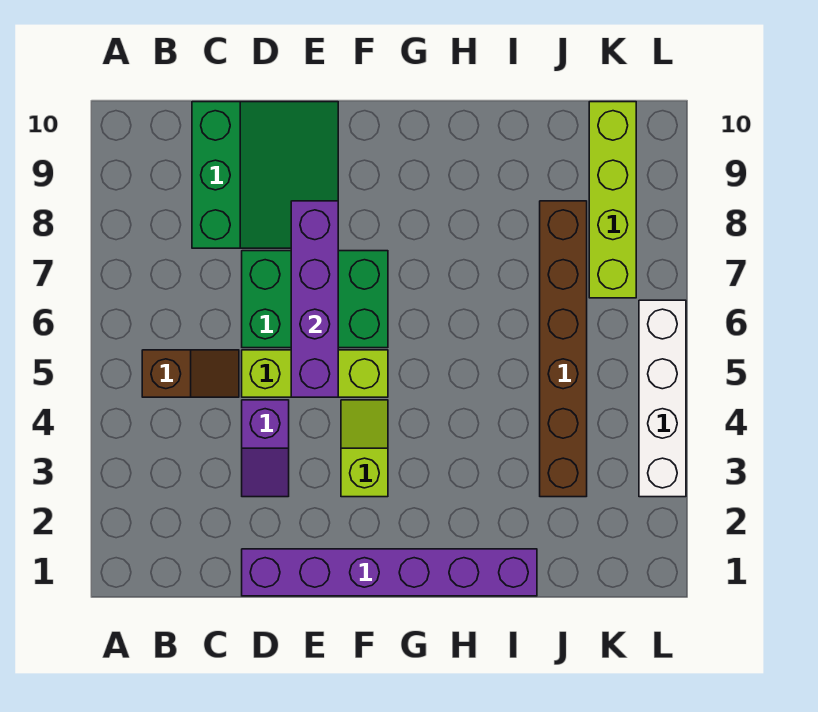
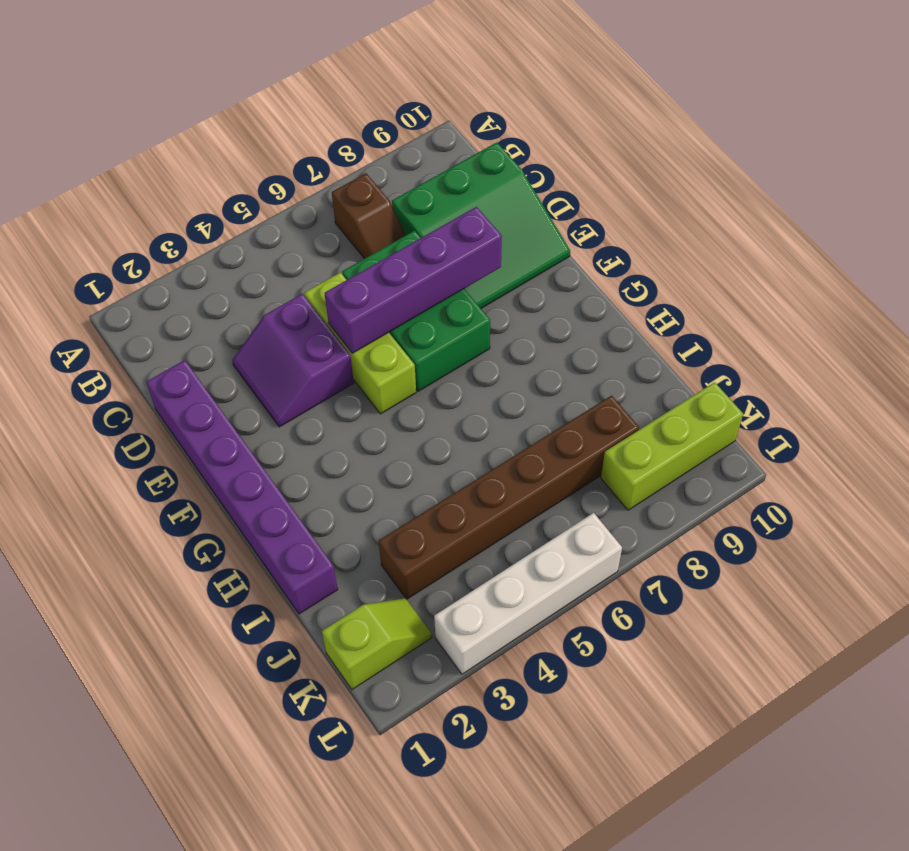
brown slope B5:C5 level 1 top B -> brown slope B7:C7 level 1 top B
purple slope D3:D4 level 1 top 4 -> purple slope D3:E4 level 1 top 4
lime slope F3:F4 level 1 top 3 -> lime slope K1:K2 level 1 top 1
lime brick K7:K10 level 1 -> lime brick K8:K10 level 1

